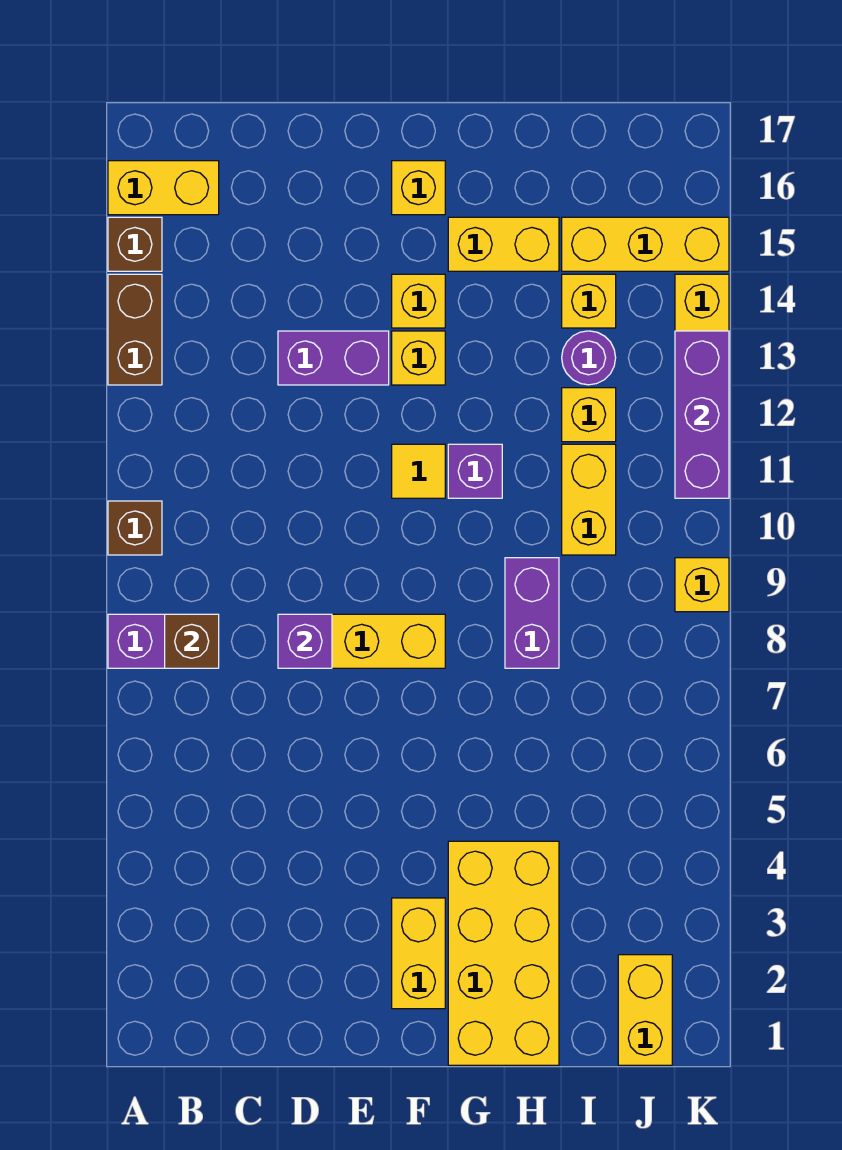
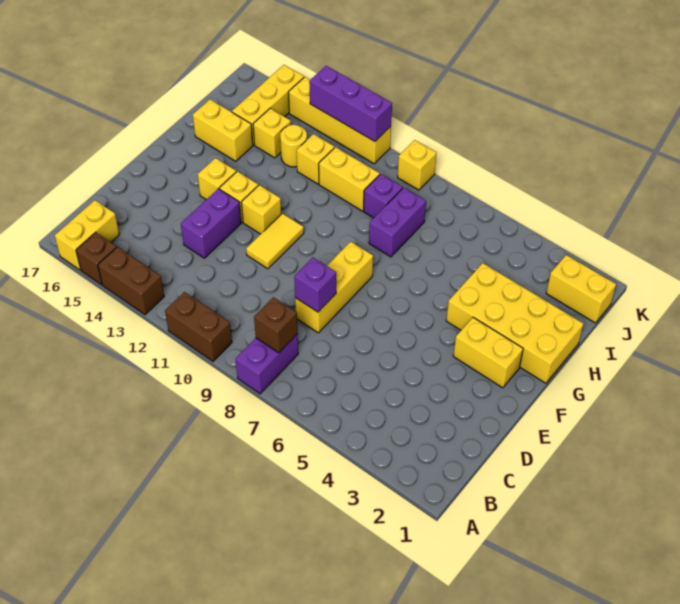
brown brick A10 level 1 -> brown brick A10:A11 level 1
yellow tile F11 level 1 -> yellow tile E11:F11 level 1
yellow brick F16 level 1 -> yellow brick F12 level 1
purple brick G11 level 1 -> purple brick I9 level 1
yellow brick G15:H15 level 1 -> yellow brick H15:H16 level 1
purple brick H8:H9 level 1 -> purple brick H8:I8 level 1
purple round brick I13 level 1 -> yellow round brick I13 level 1

